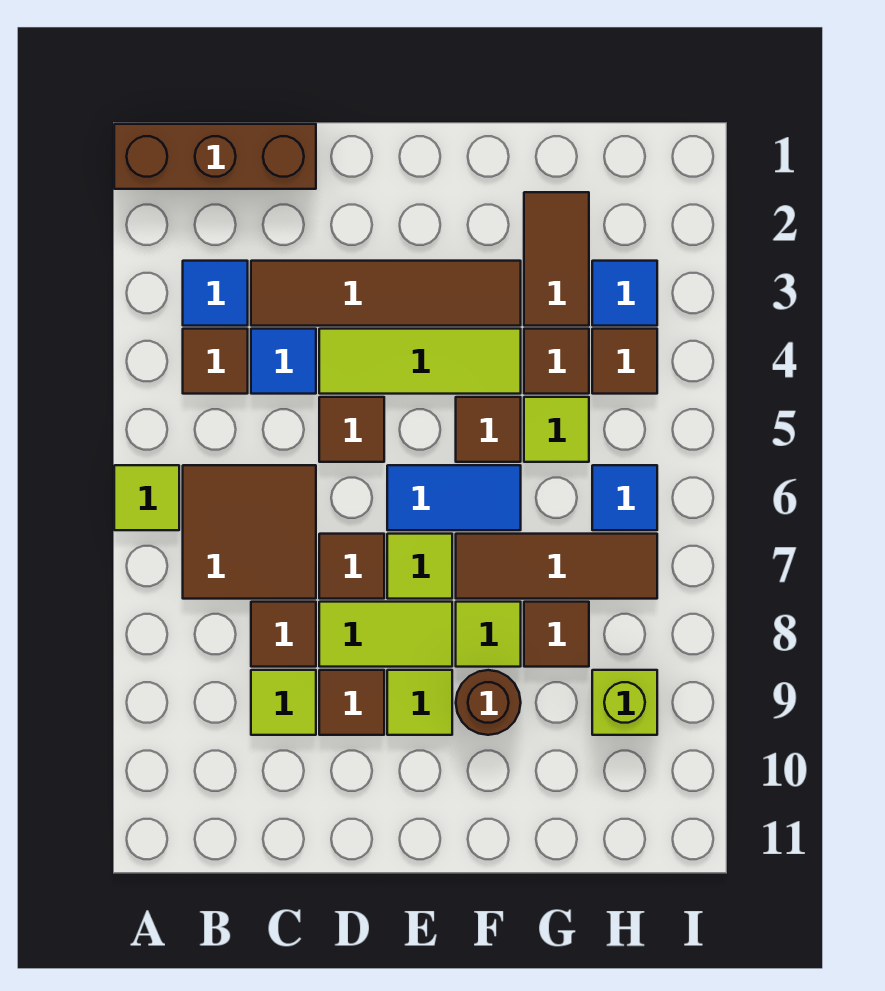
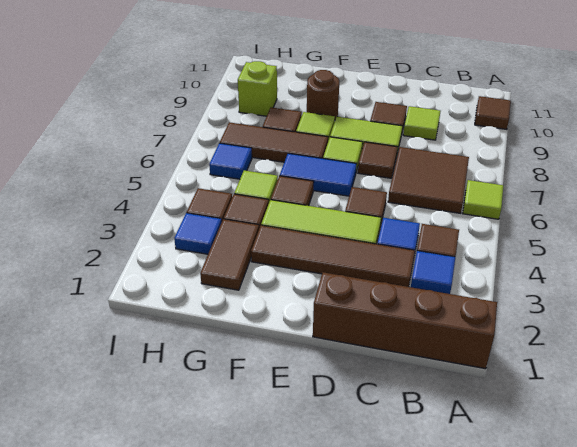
brown brick A1:C1 level 1 -> brown brick A1:D1 level 1
brown tile C8 level 1 -> brown tile A10 level 1
lime tile E9 level 1 -> none

